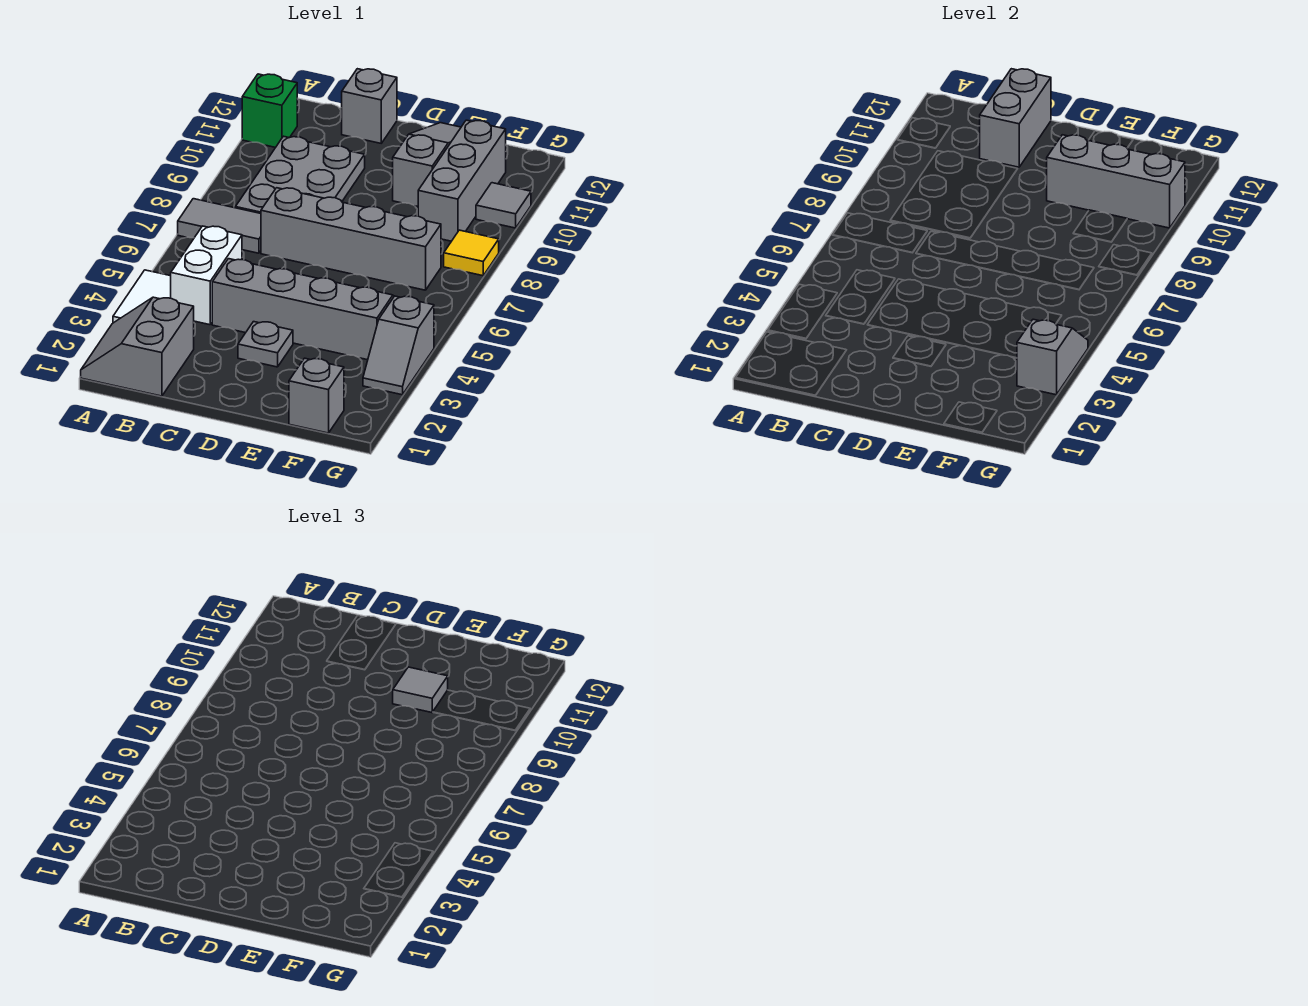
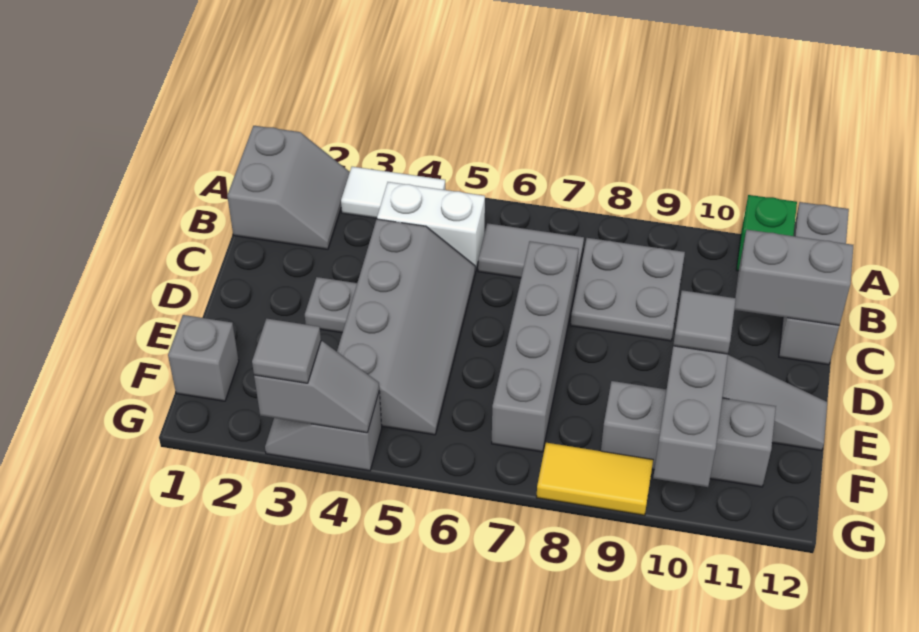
grey slope A1:B2 level 1 top B -> grey slope A1:B2 level 1 top 1
grey tile A7:B7 level 1 -> grey tile B6:B7 level 1
grey plate B8:C10 level 1 -> grey plate B8:C9 level 1
grey brick C12 level 1 -> grey brick A12:C12 level 1
yellow tile G8 level 1 -> yellow tile G8:G9 level 1
grey tile G10 level 1 -> grey tile G3 level 3

